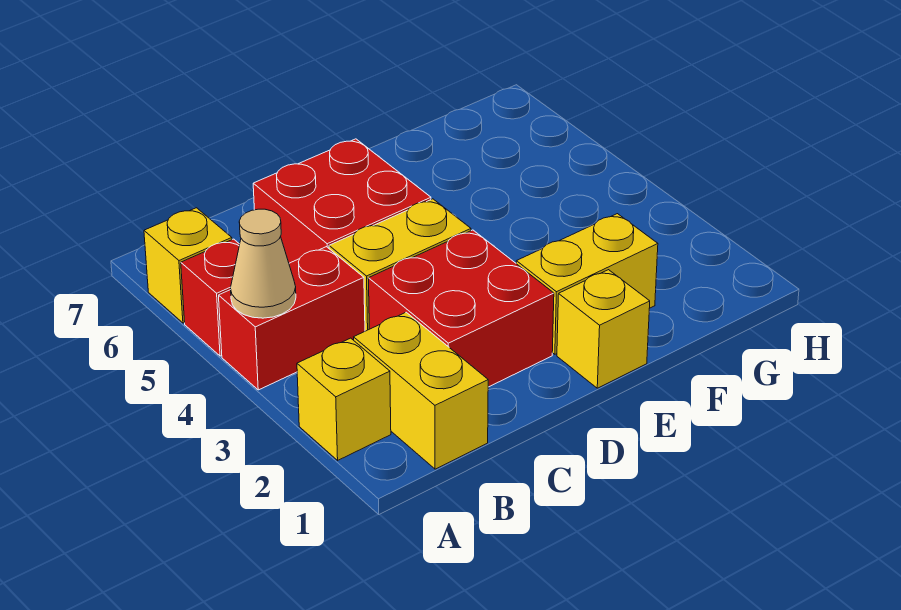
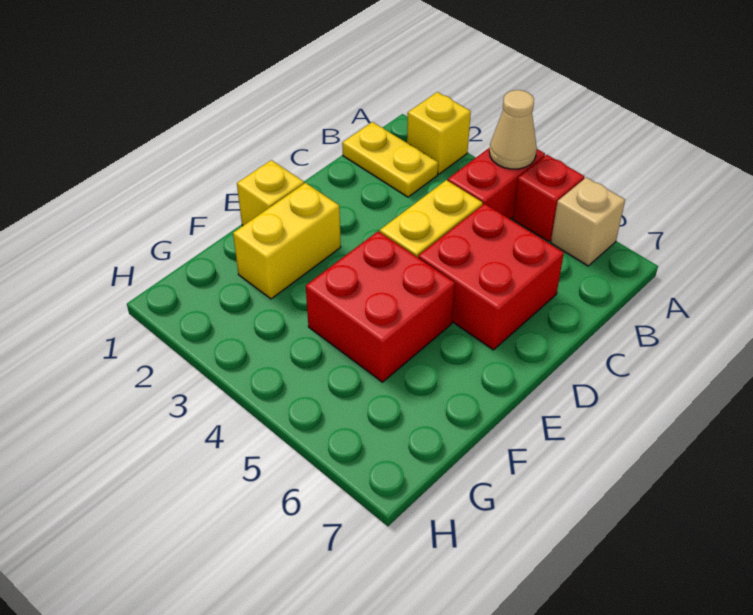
yellow brick A6 level 1 -> tan brick A6 level 1
yellow brick B1:B2 level 1 -> yellow plate B1:B2 level 1
red brick C2:D3 level 1 -> red brick E4:F5 level 1

